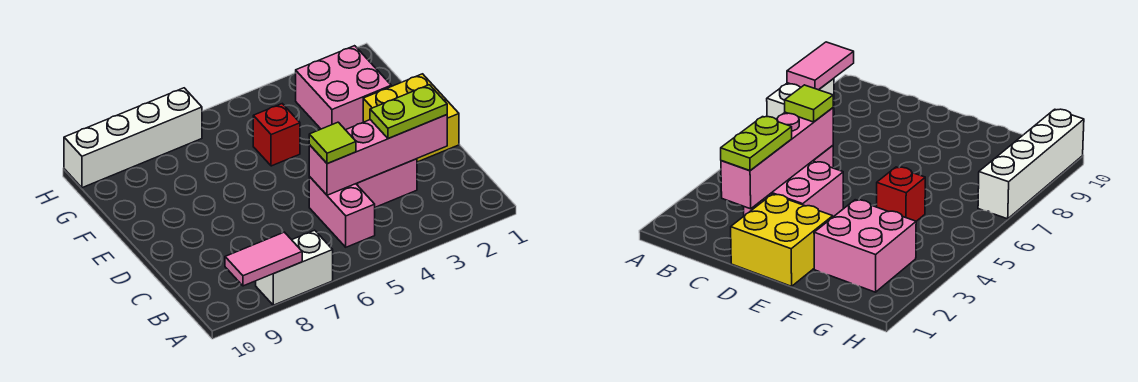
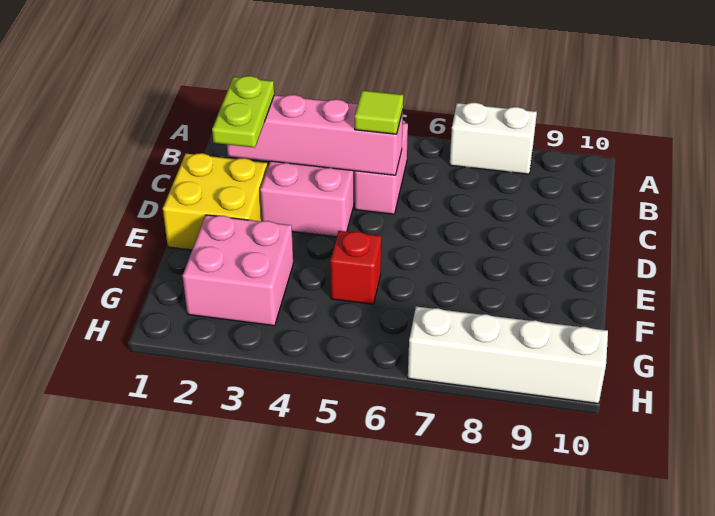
pink tile A8:A9 level 2 -> none
lime plate C2:C3 level 3 -> lime plate C2:D2 level 3

